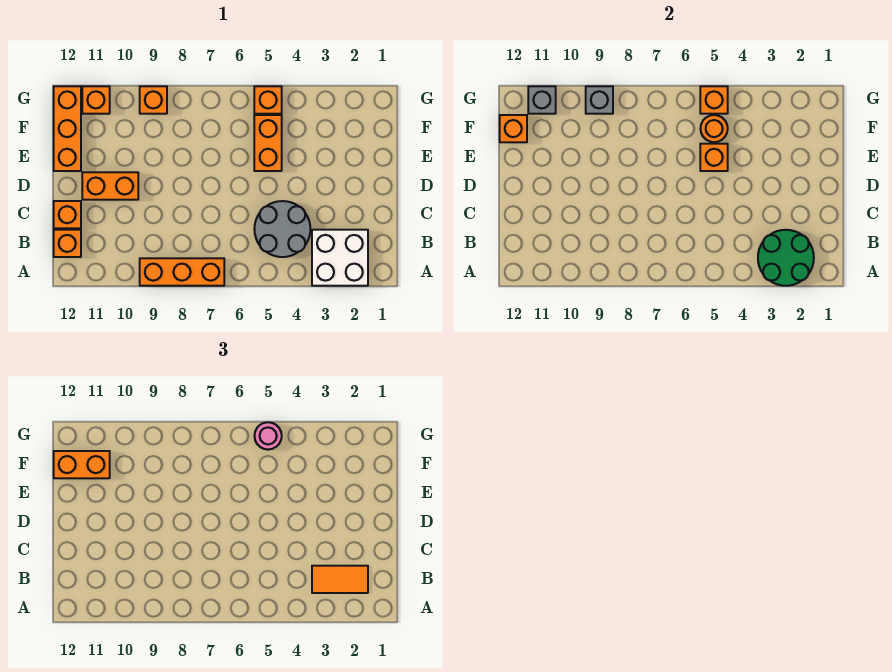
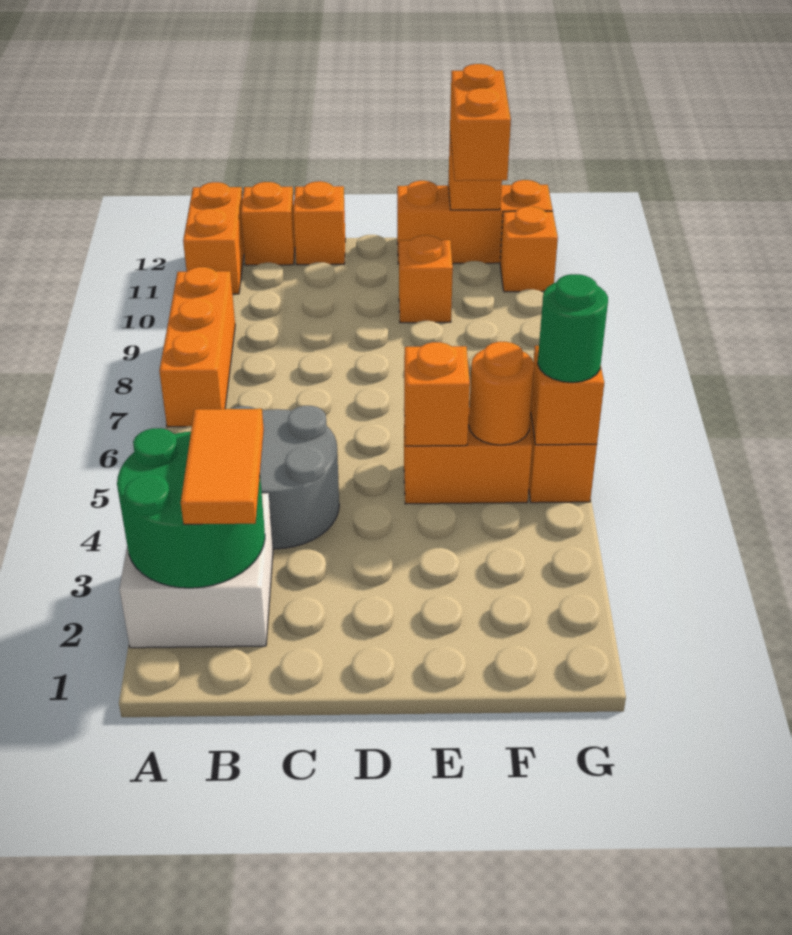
orange brick D10:D11 level 1 -> orange brick A11:A12 level 1
pink round brick G5 level 3 -> green round brick G5 level 3
orange brick G9 level 1 -> orange brick E10 level 1
grey brick G9 level 2 -> none
grey brick G11 level 2 -> none

